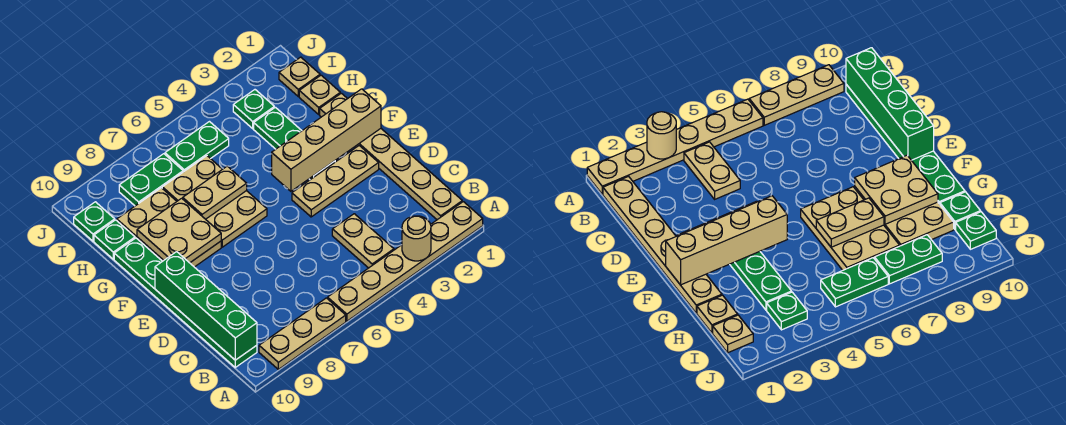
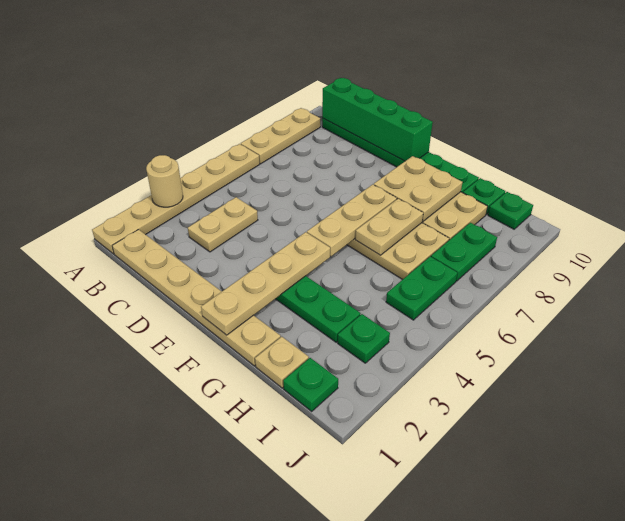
tan plate B4:C4 level 1 -> tan plate C3:C4 level 1
tan plate E2:E4 level 1 -> tan plate F5:F7 level 2
tan brick F1:F4 level 2 -> tan plate F1:F4 level 2
tan plate I1 level 1 -> green plate I1 level 1

